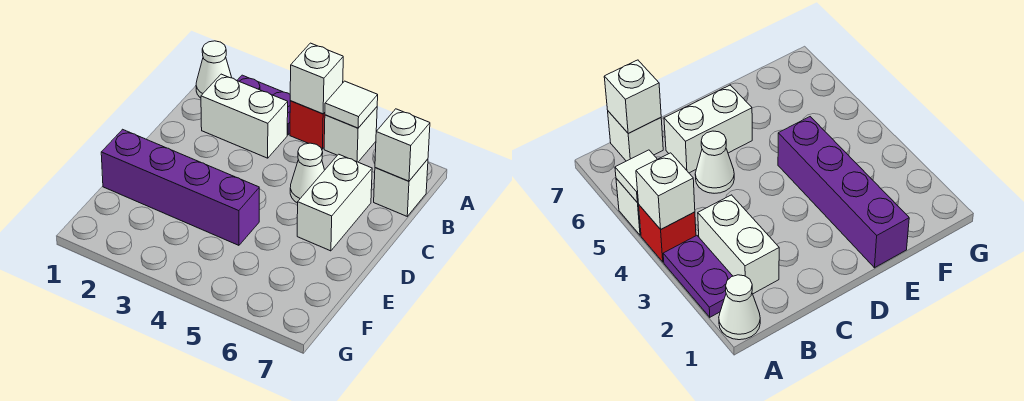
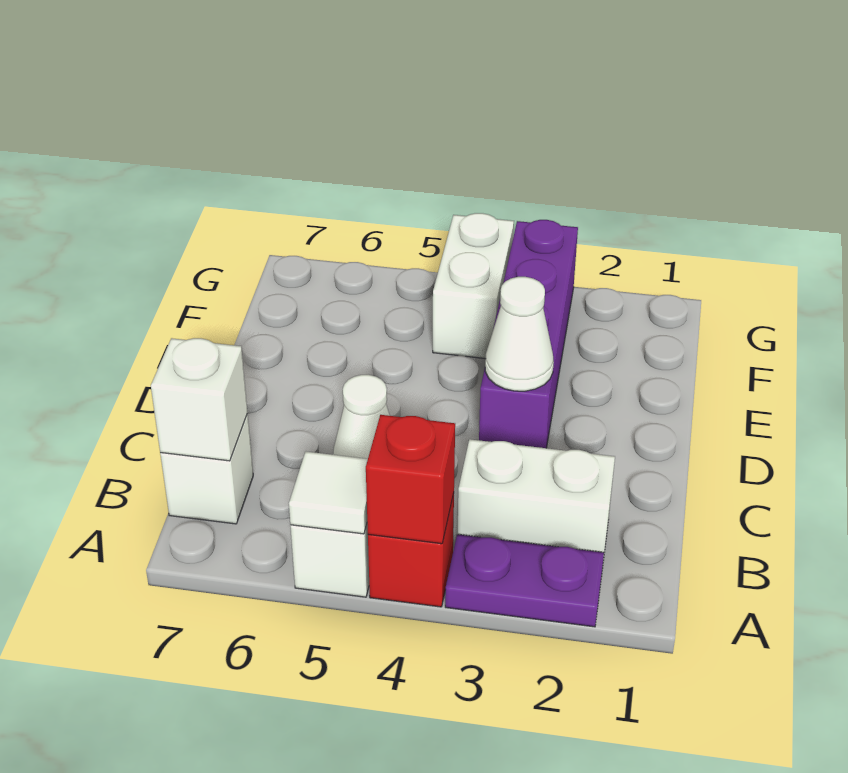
white cone A1 level 1 -> white cone D3 level 2
white brick A4 level 2 -> red brick A4 level 2
white brick C6:D6 level 1 -> white brick F4:G4 level 1
purple brick E1:E4 level 1 -> purple brick D3:G3 level 1

